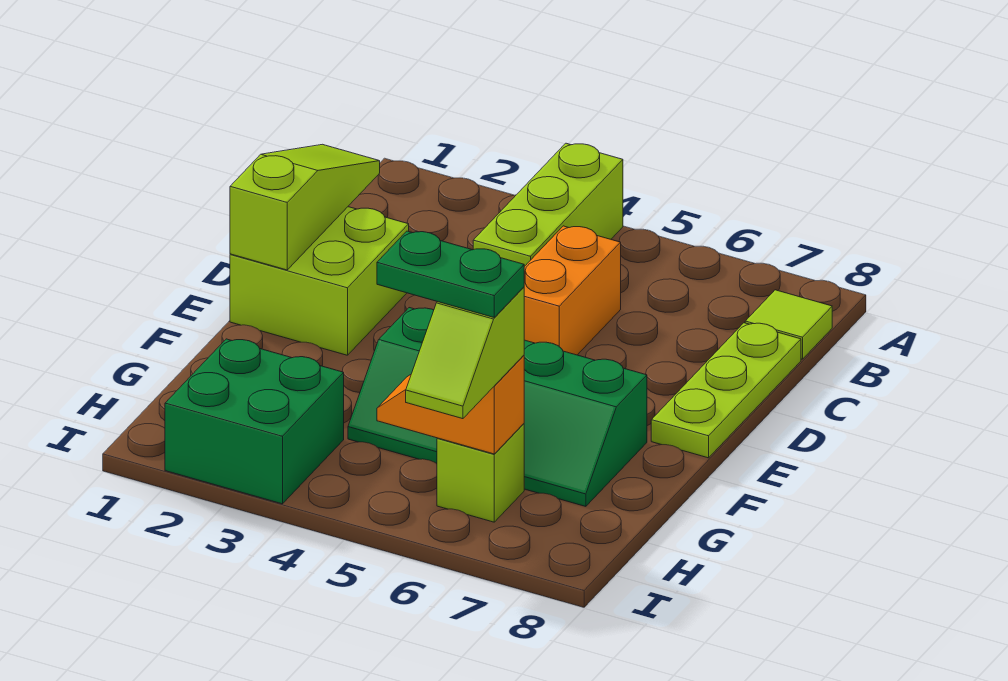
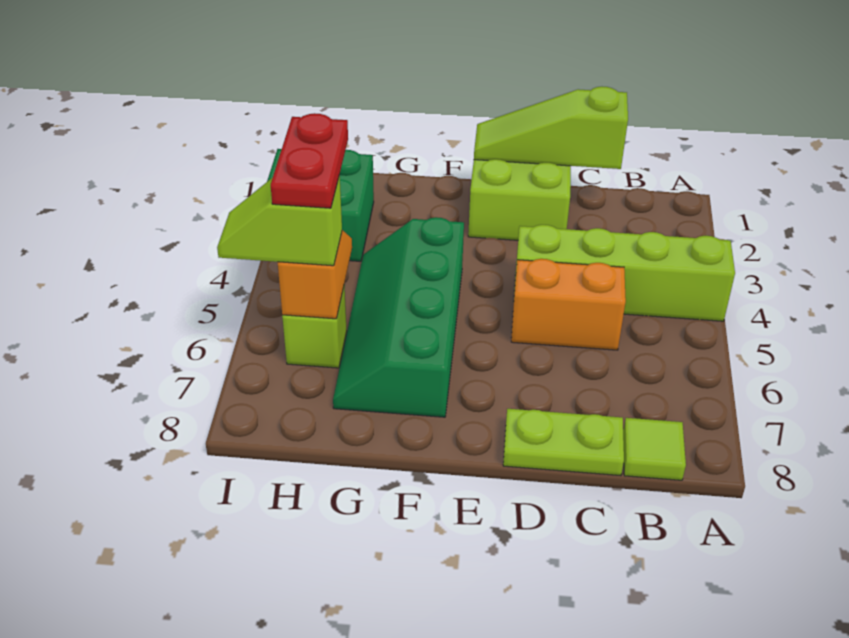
lime brick A4:C4 level 1 -> lime brick A4:D4 level 1
lime slope C1:E1 level 2 top E -> lime slope C1:E1 level 2 top C
lime plate C8:E8 level 1 -> lime plate C8:D8 level 1
green plate H5:H6 level 4 -> red plate H5:H6 level 4

